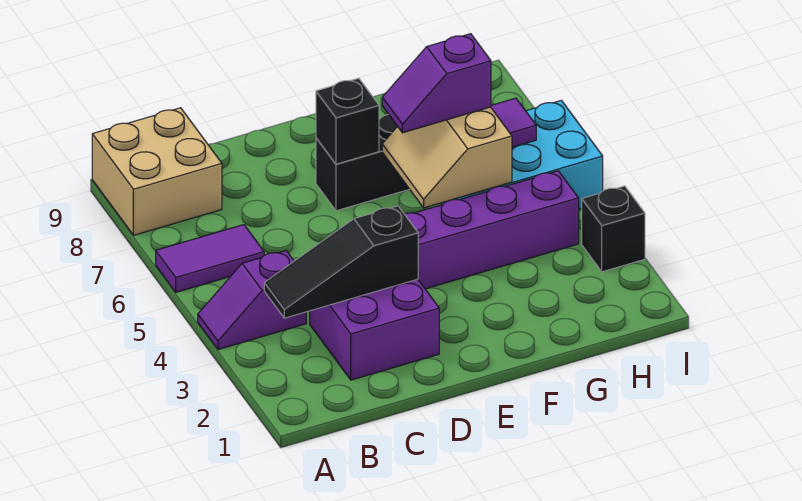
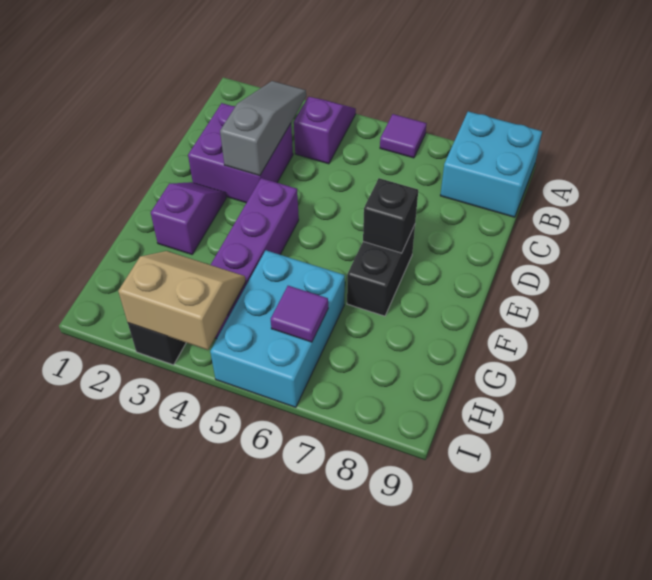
purple tile A6:B6 level 1 -> purple tile A6 level 1
tan brick A8:B9 level 1 -> cyan brick A8:B9 level 1
black slope B3:D3 level 2 top D -> grey slope B3:D3 level 2 top D
tan slope F5:G6 level 2 top G -> tan slope H3:I4 level 2 top I
purple slope F6:G6 level 3 top G -> purple slope E2:F2 level 1 top F

